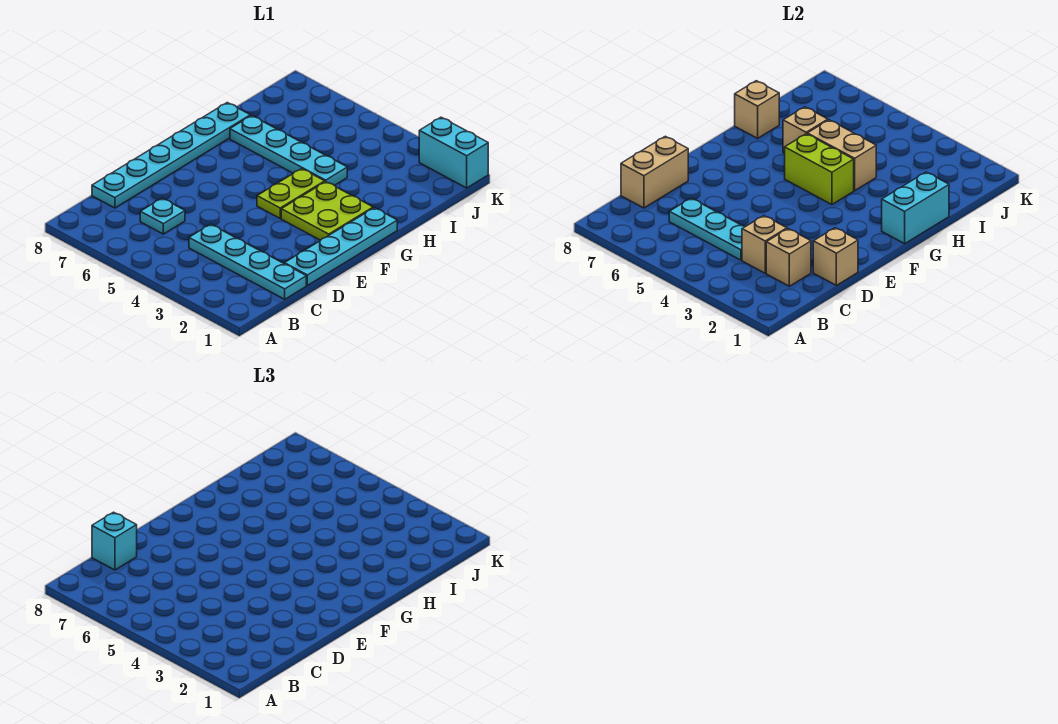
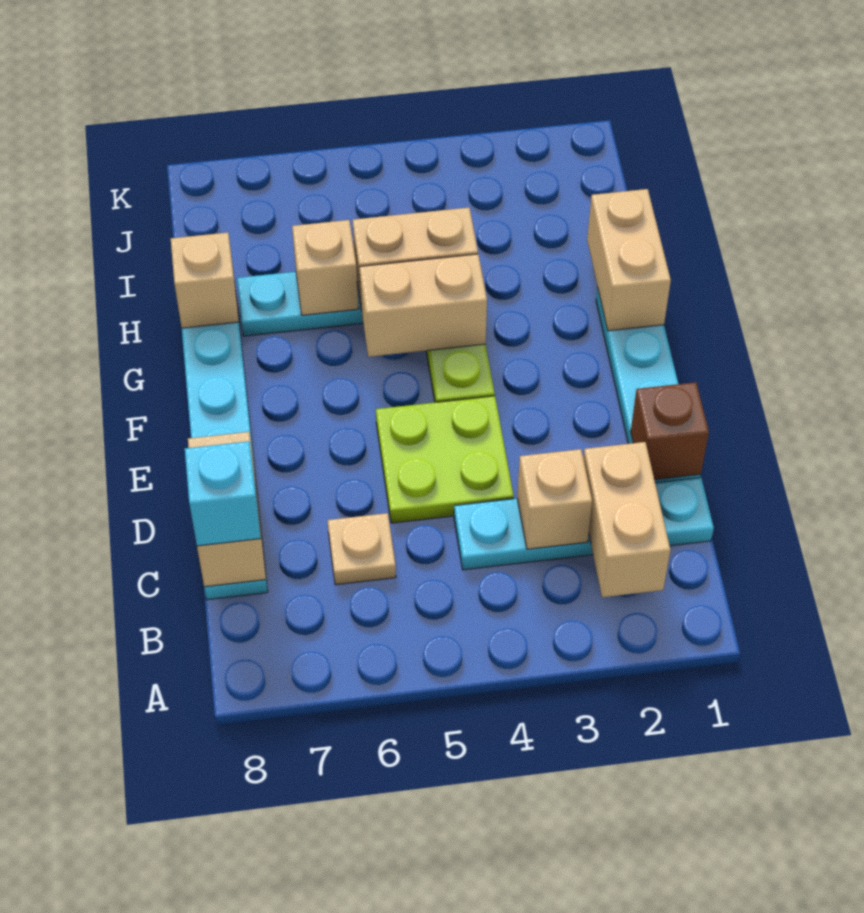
tan brick C2 level 2 -> tan brick B2:C2 level 2
cyan plate C4:C6 level 2 -> none
cyan plate C6 level 1 -> tan plate C6 level 1
tan brick D1 level 2 -> brown brick D1 level 2
lime plate F2:G3 level 1 -> lime plate D4:E5 level 1
cyan brick G1:H1 level 2 -> tan brick G1:H1 level 2
lime brick G4:G5 level 2 -> tan brick G4:G5 level 2
cyan brick K1:K2 level 1 -> none

